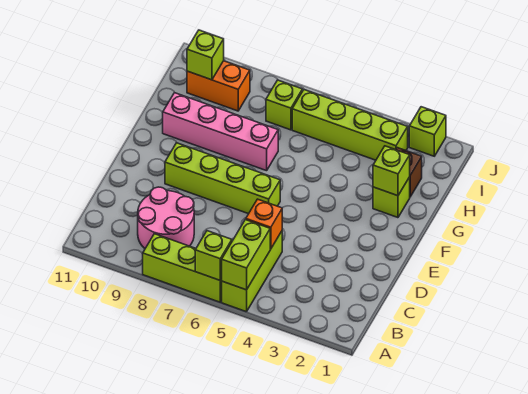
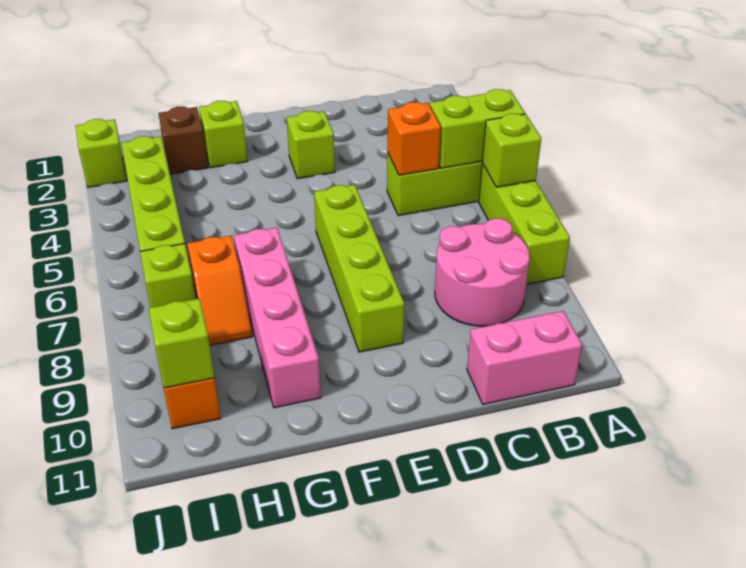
none -> pink brick B11:C11 level 1
lime brick G2 level 2 -> lime brick E3 level 1
none -> orange slope H7:H8 level 1 top 7

